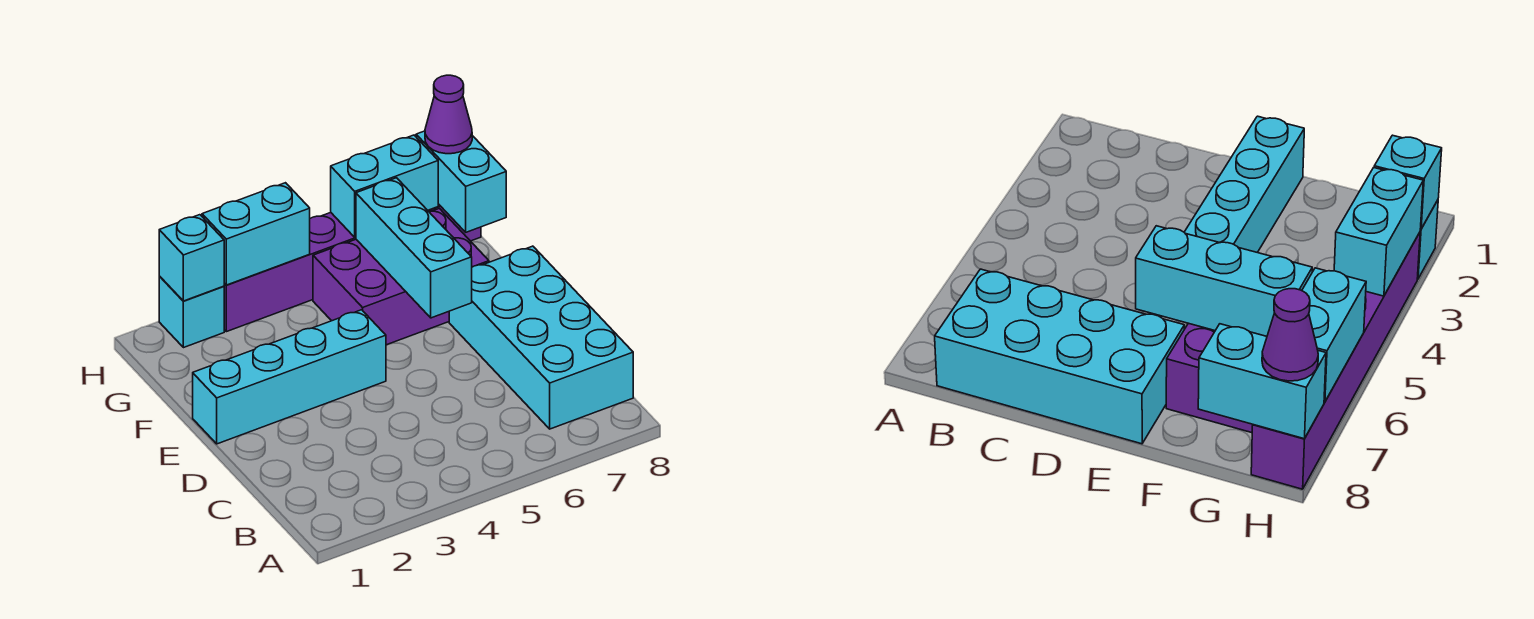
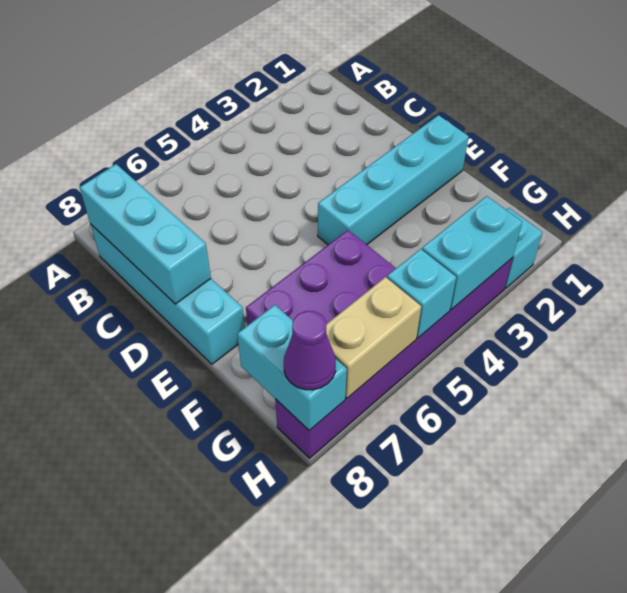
cyan brick B7:E8 level 1 -> cyan brick B8:E8 level 1
cyan brick E6:G6 level 2 -> cyan brick B8:D8 level 2
cyan brick H2 level 2 -> cyan brick H5 level 2
cyan brick H6:H7 level 2 -> tan brick H6:H7 level 2

